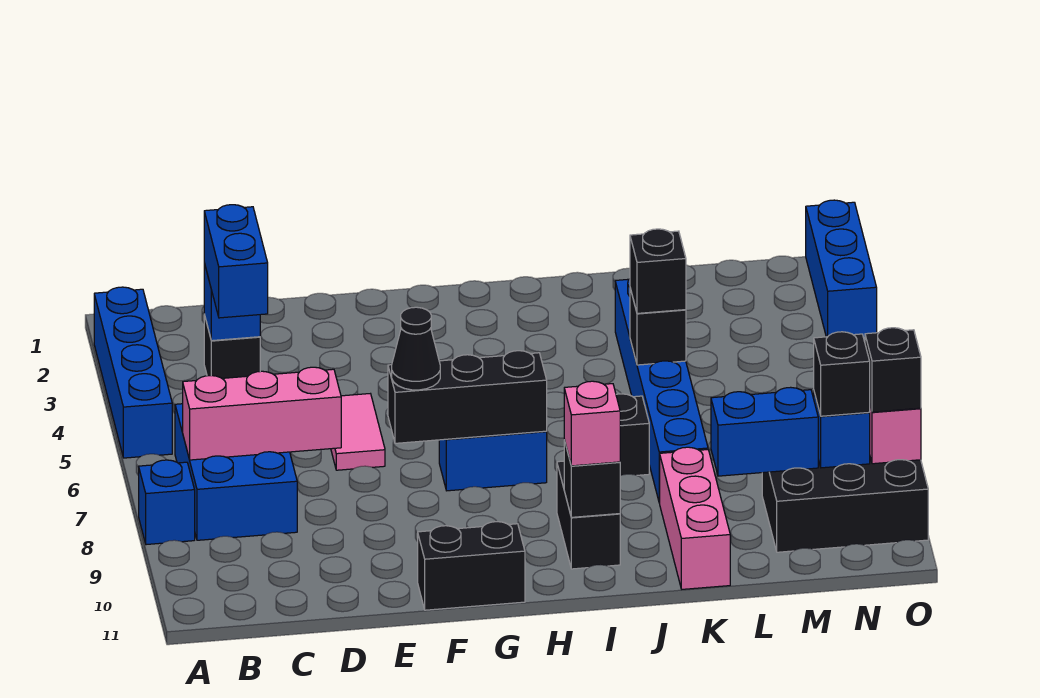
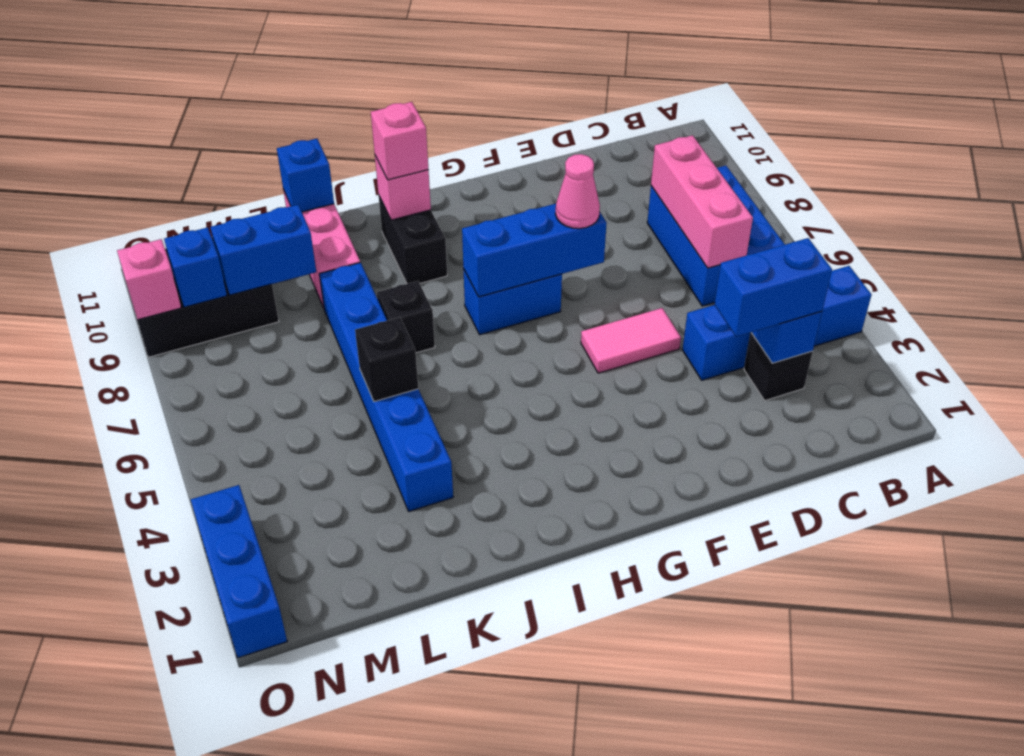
blue brick A2:A5 level 1 -> blue brick A4:D4 level 1
blue brick A8 level 1 -> blue brick K11 level 2
pink brick B7:D7 level 2 -> pink brick C6:C8 level 2
blue brick C3:C4 level 3 -> blue brick C3:D3 level 3
pink tile E5:E6 level 1 -> pink tile E5:F5 level 1
black brick F7:H7 level 2 -> blue brick F7:H7 level 2
black cone F7 level 3 -> pink cone F7 level 3
black brick F11:G11 level 1 -> none
black brick I10 level 2 -> pink brick I10 level 2
black brick K5 level 3 -> none
black brick N9 level 3 -> none
black brick O9 level 3 -> none

